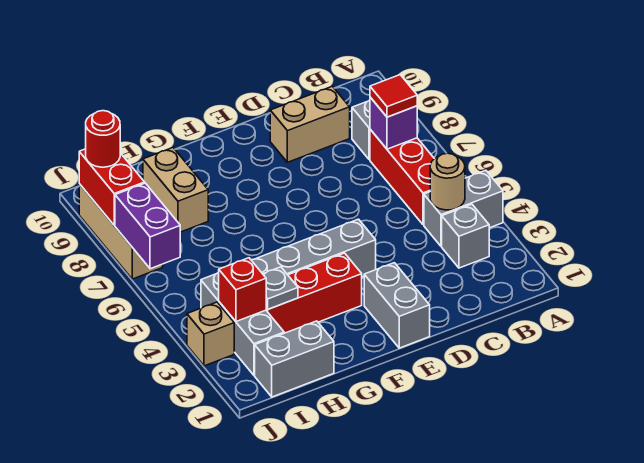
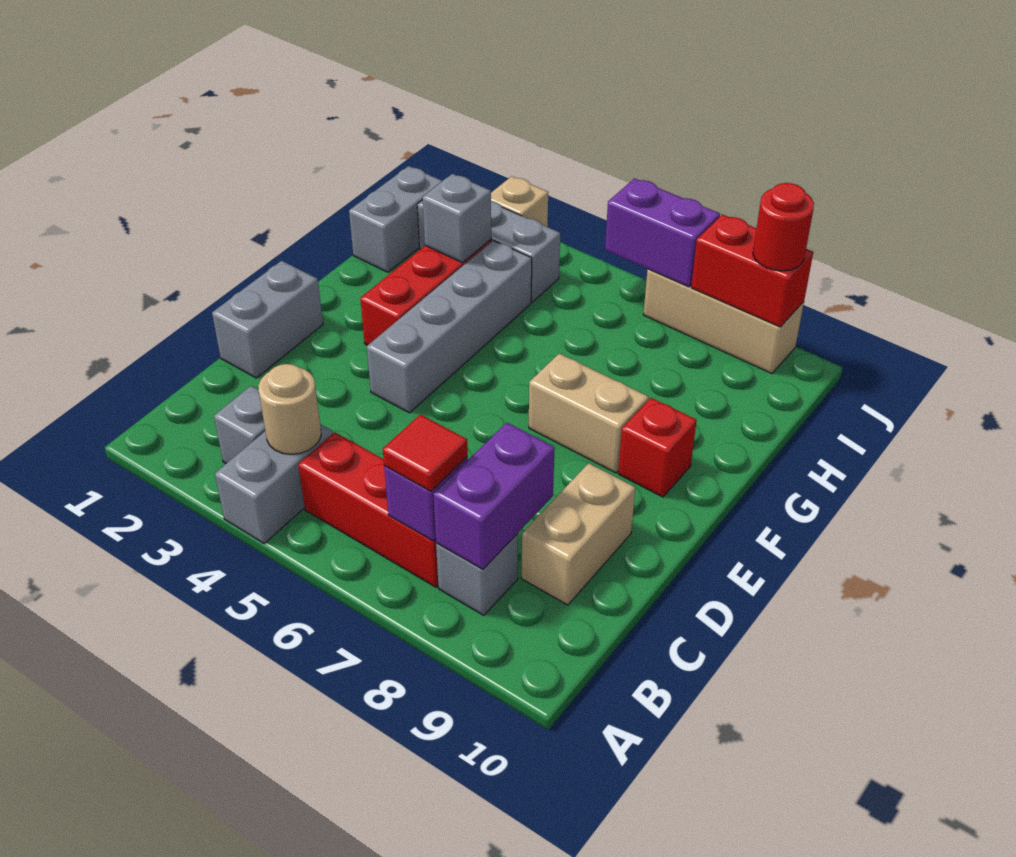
none -> purple brick B8:C8 level 2
grey brick E1:E2 level 1 -> grey brick D1:E1 level 1
grey plate H3 level 2 -> grey brick H3 level 2
tan brick H8:H9 level 1 -> tan brick F7:F8 level 1
red brick I3 level 2 -> red brick F9 level 1

